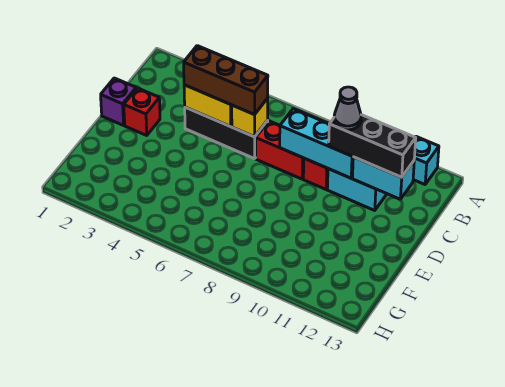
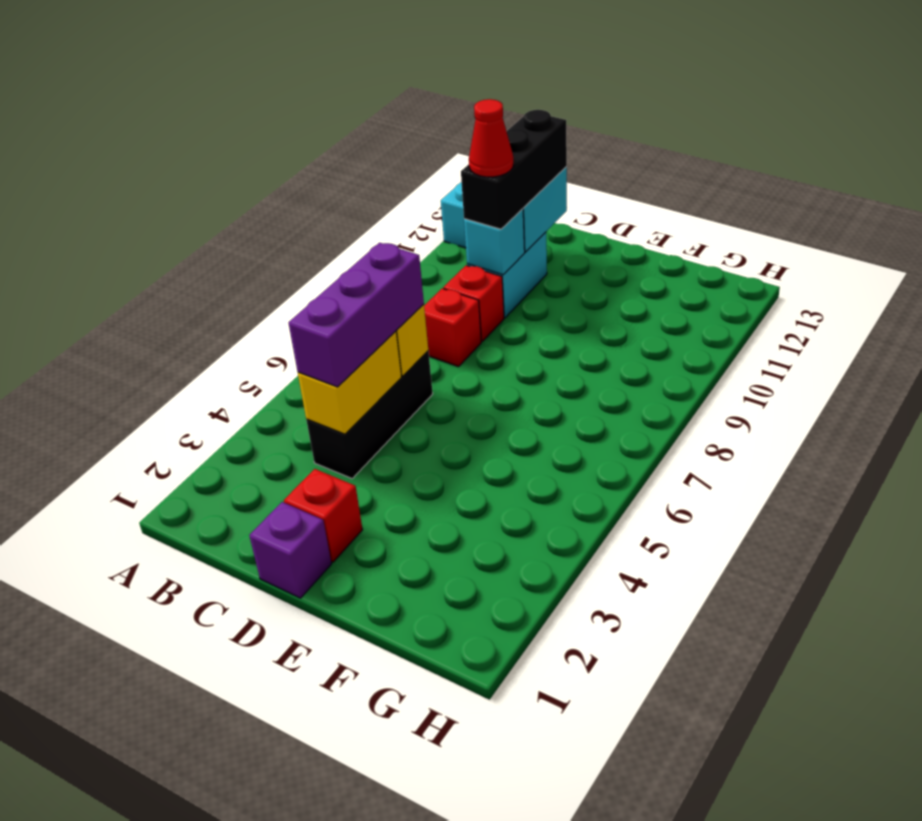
brown brick C4:C6 level 3 -> purple brick C4:C6 level 3
red brick C7:C8 level 1 -> red brick C8 level 1
cyan brick C8:C10 level 2 -> cyan brick C10 level 2
grey cone C10 level 4 -> red cone C10 level 4

